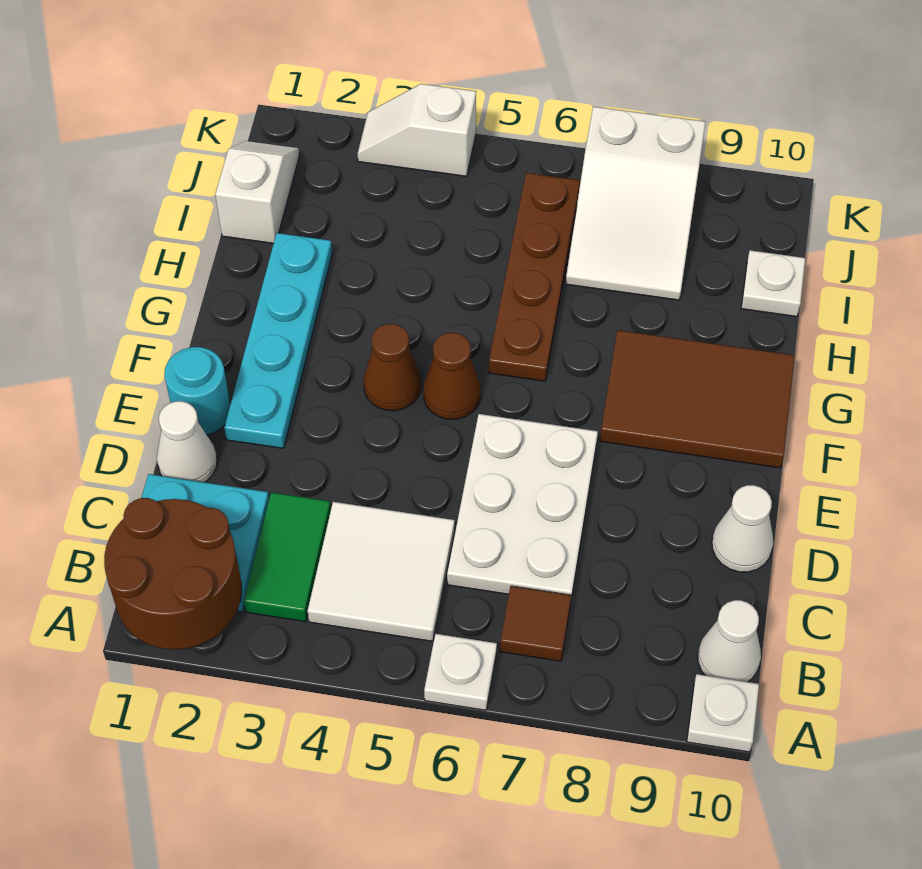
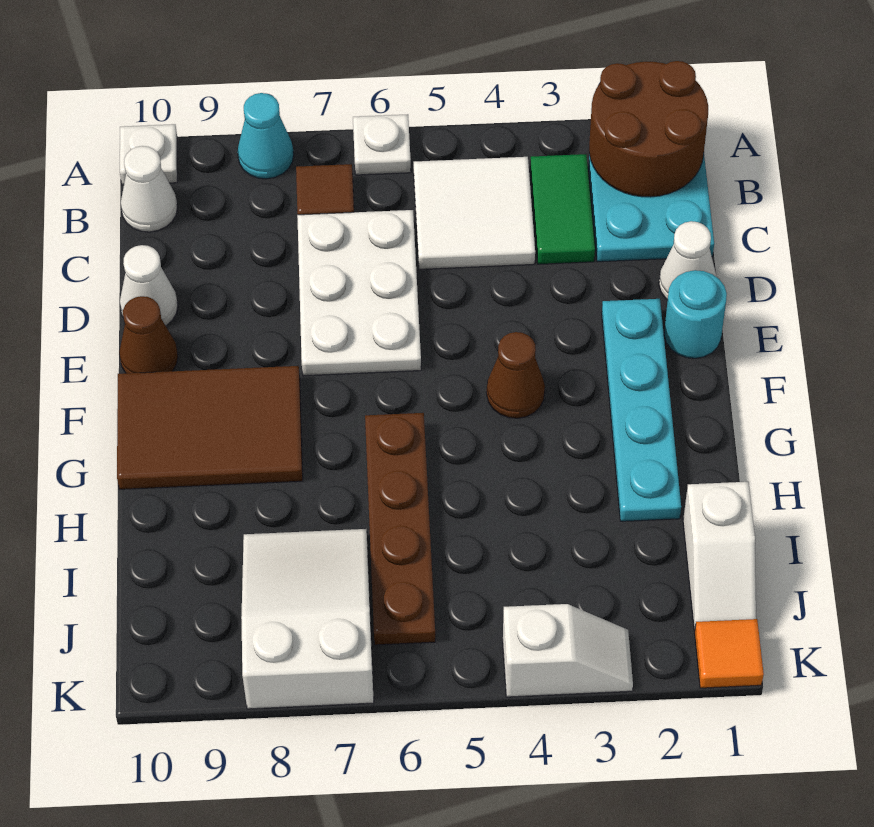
none -> cyan cone A8 level 1
brown cone F5 level 1 -> brown cone E10 level 1
white plate I10 level 1 -> none
none -> orange tile K1 level 1

